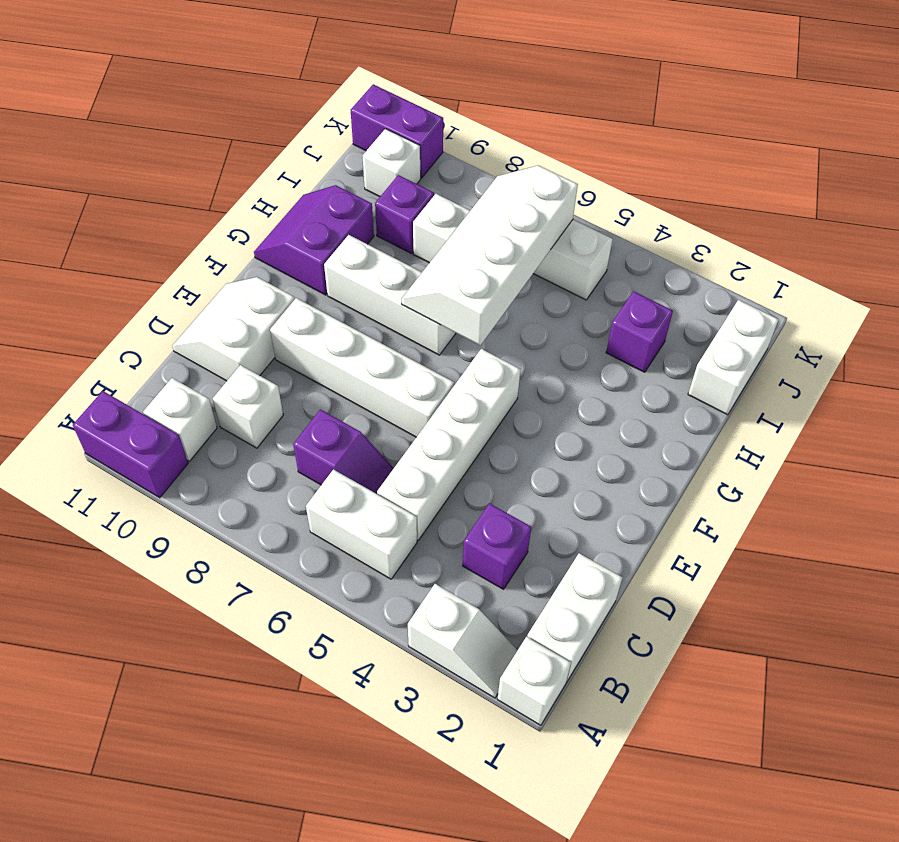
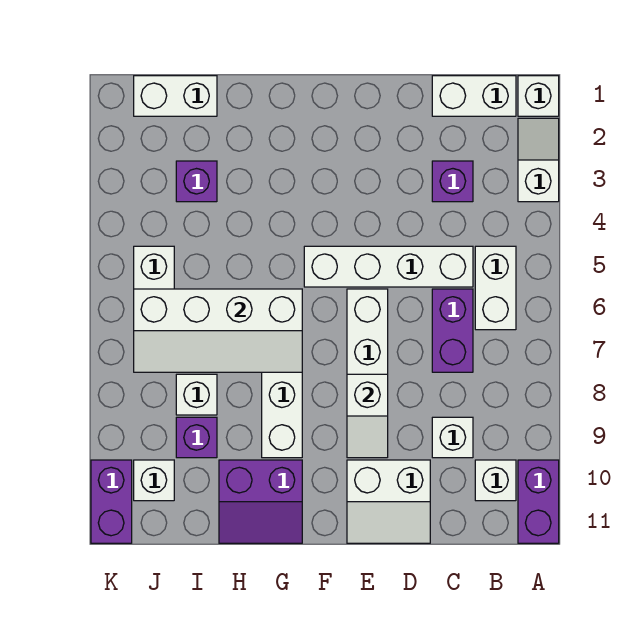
purple slope C6:C7 level 1 top 7 -> purple brick C6:C7 level 1
none -> white slope E8:E9 level 2 top 8

